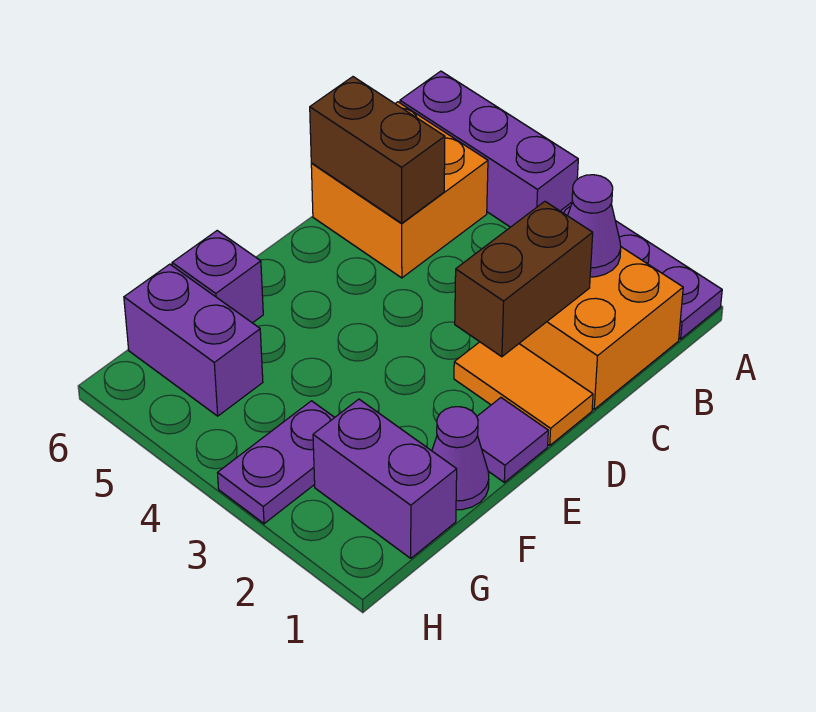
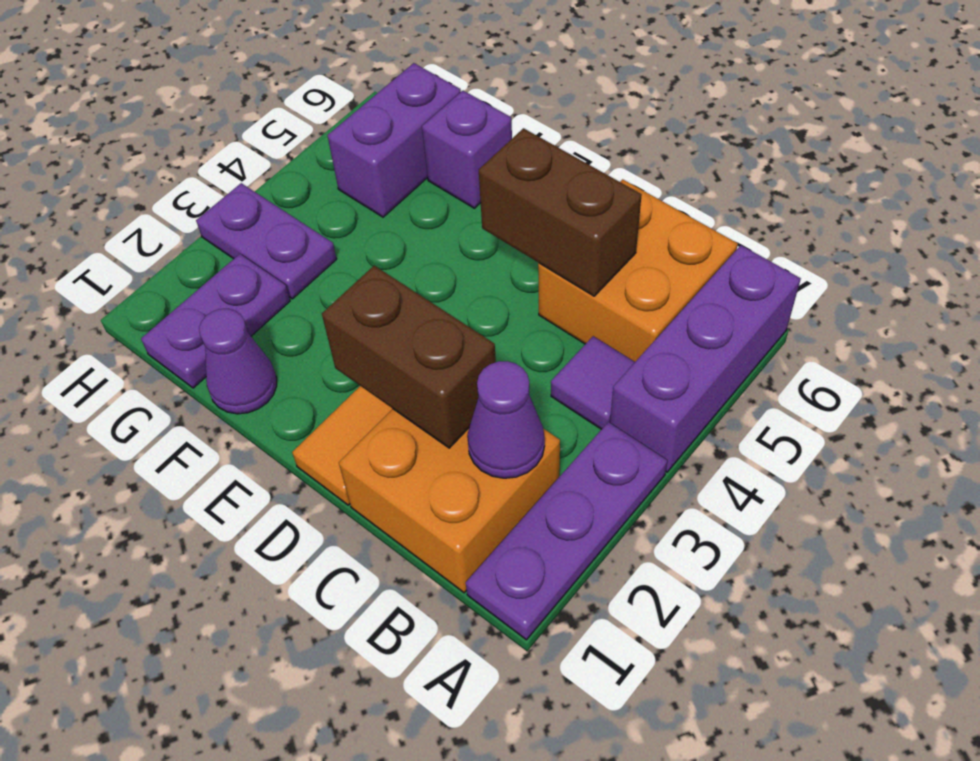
brown brick C5:C6 level 2 -> brown brick C5:D5 level 2
purple tile E1 level 1 -> purple tile B4 level 1
purple brick G1:G2 level 1 -> purple plate G1:G2 level 1

